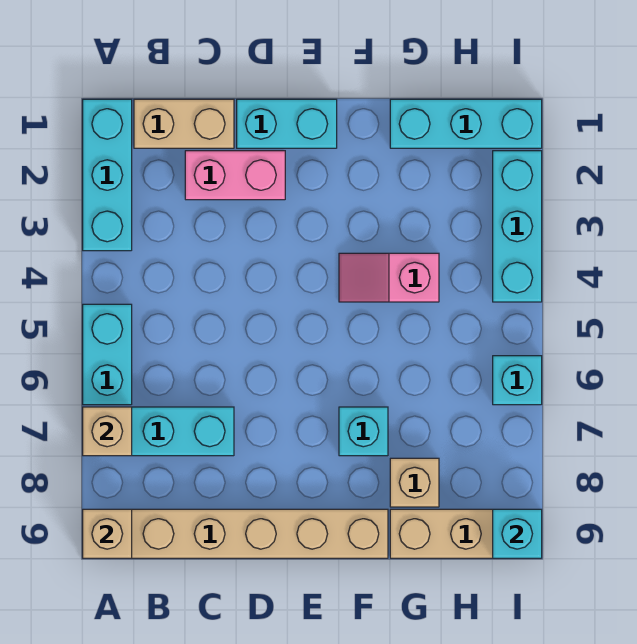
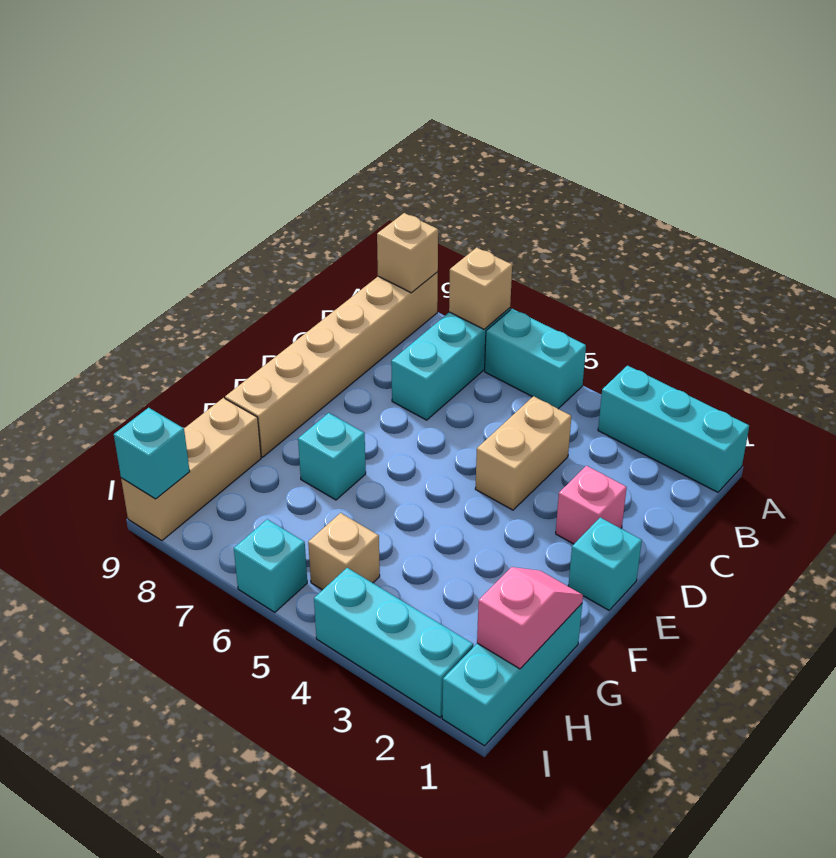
tan brick B1:C1 level 1 -> tan brick C4:D4 level 1
pink brick C2:D2 level 1 -> pink brick D2 level 1
cyan brick D1:E1 level 1 -> cyan brick E1 level 1
pink slope F4:G4 level 1 top G -> pink slope G1:H1 level 2 top H
tan brick G8 level 1 -> tan brick H5 level 1

